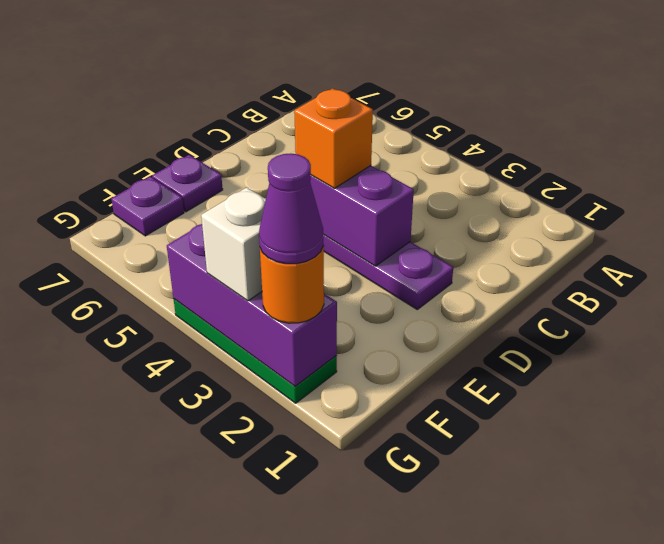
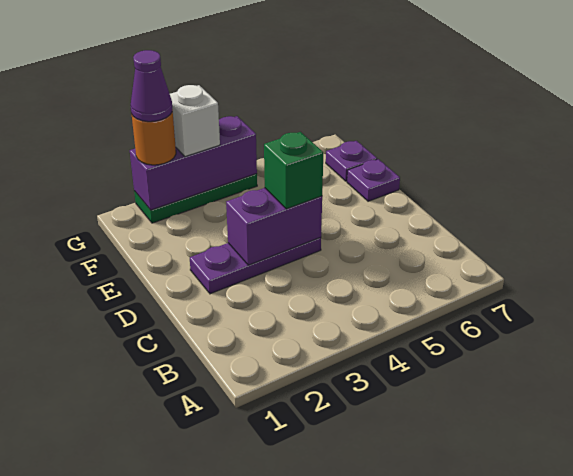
orange brick D4 level 3 -> green brick D4 level 3

